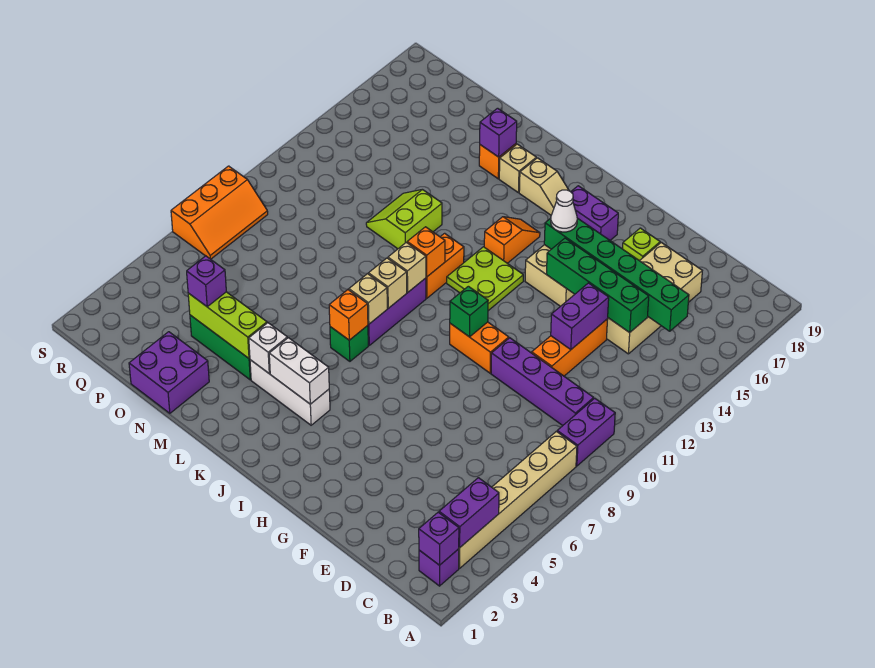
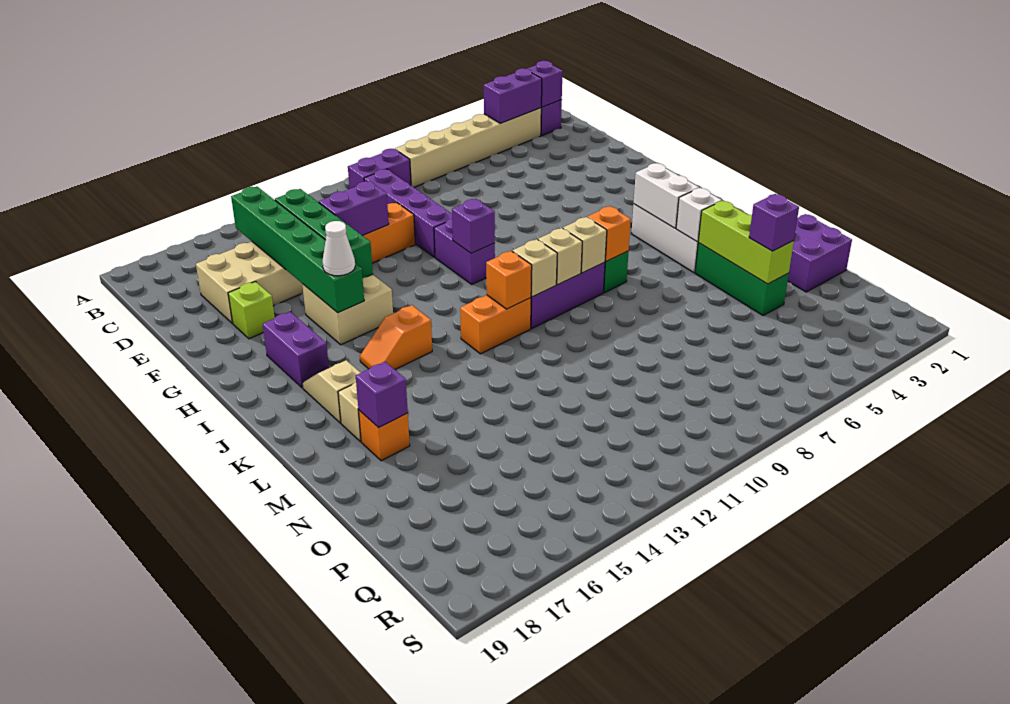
orange brick G10:H10 level 1 -> purple brick G10:H10 level 1
green brick H10 level 2 -> purple brick H10 level 2
lime plate I12:J13 level 1 -> none
lime slope M12:N13 level 1 top M -> none
orange slope R7:S9 level 1 top S -> none

